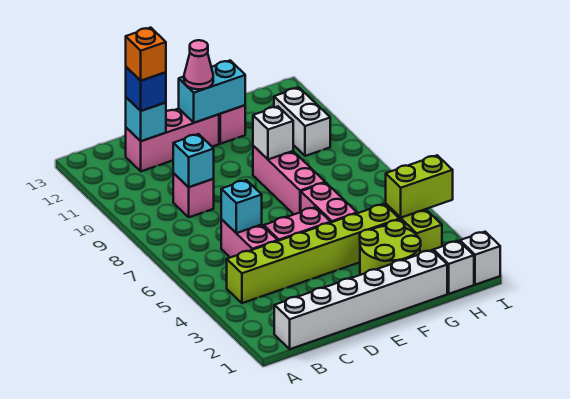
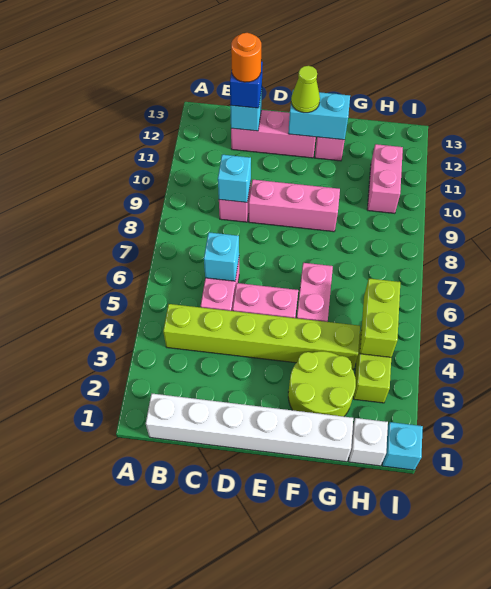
orange brick C12 level 4 -> orange round brick C12 level 4
pink cone E12 level 3 -> lime cone E12 level 3
pink brick F7:F9 level 1 -> pink brick D9:F9 level 1
white brick F9 level 2 -> none
lime brick H4:I4 level 2 -> lime brick H4:H5 level 2
white brick H10:H11 level 1 -> pink brick H10:H11 level 1
white brick I1 level 1 -> cyan brick I1 level 1

